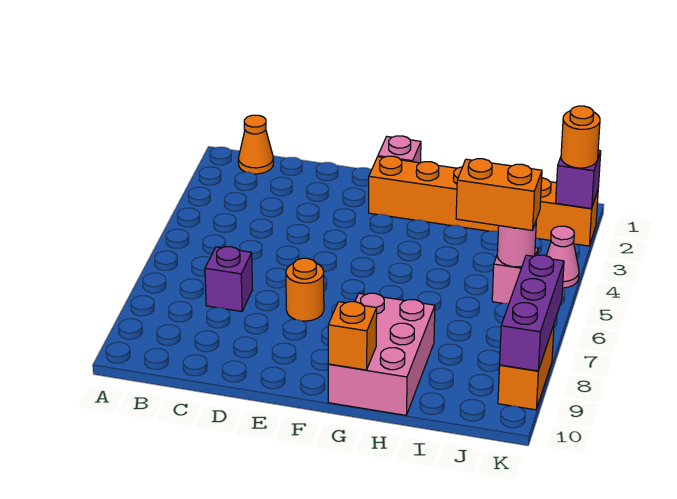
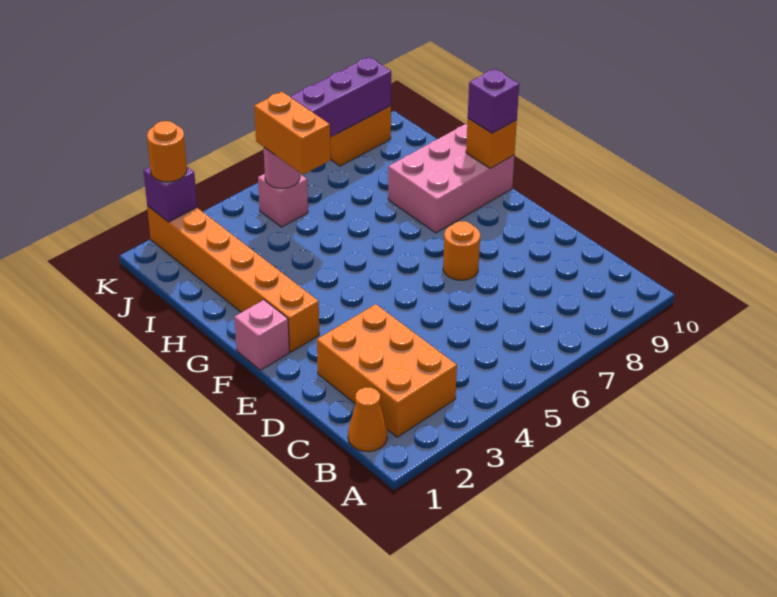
none -> orange brick B2:D3 level 1
purple brick C7 level 1 -> purple brick G10 level 3
pink cone K4 level 1 -> none

